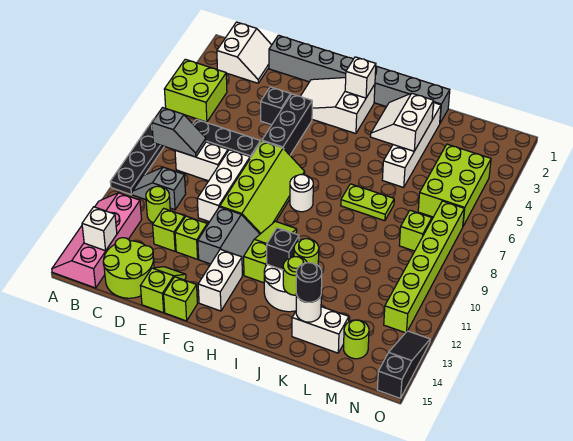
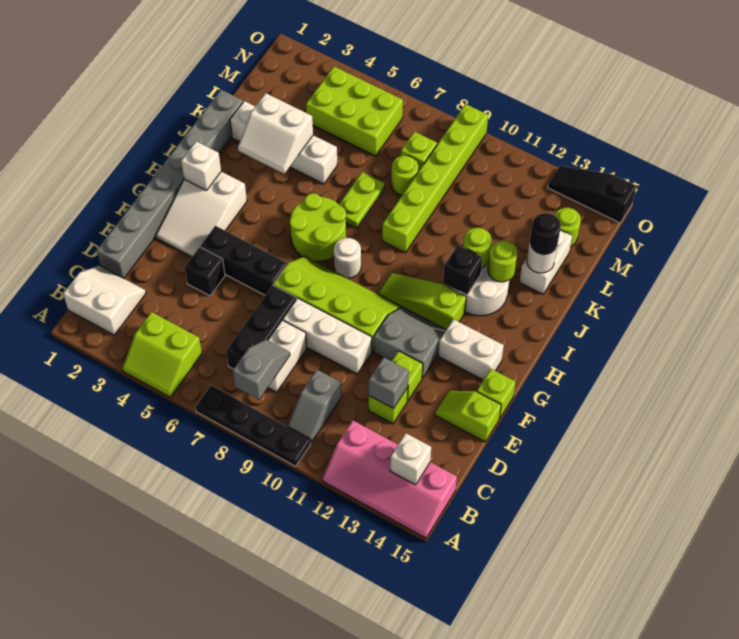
lime brick A4:B5 level 1 -> lime slope A4:B5 level 1 top B
lime round brick C11 level 1 -> lime round brick L8 level 1
lime round brick C14:D15 level 1 -> lime round brick H6:I7 level 1
none -> grey brick D12 level 2
lime brick N7:N12 level 1 -> lime brick J9:O9 level 1

